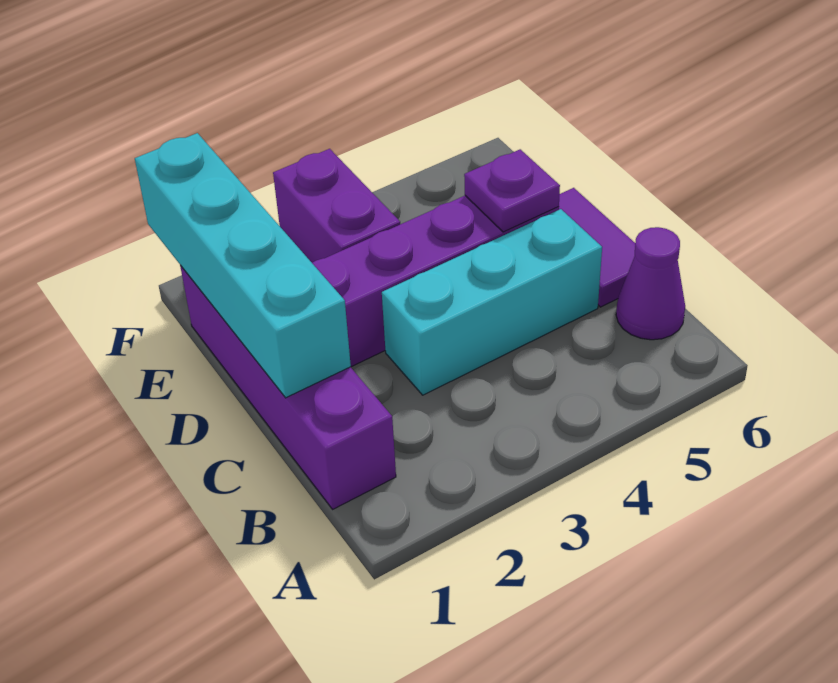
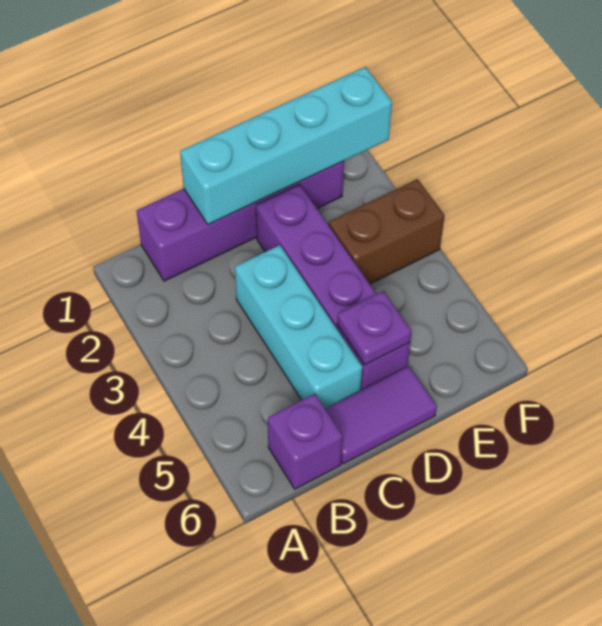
purple cone B6 level 1 -> purple brick B6 level 1
purple brick E3:F3 level 1 -> brown brick E3:F3 level 1

